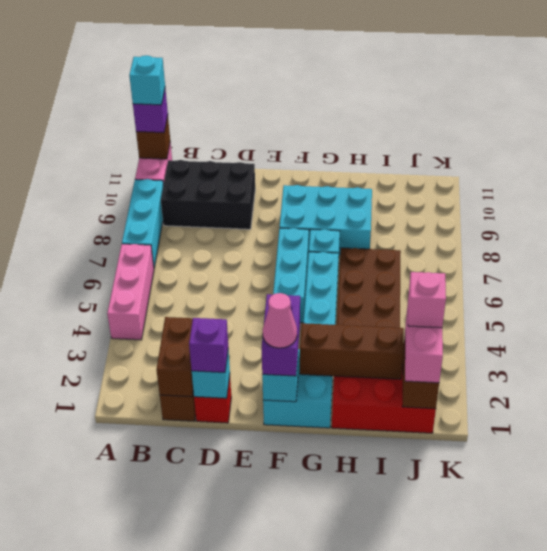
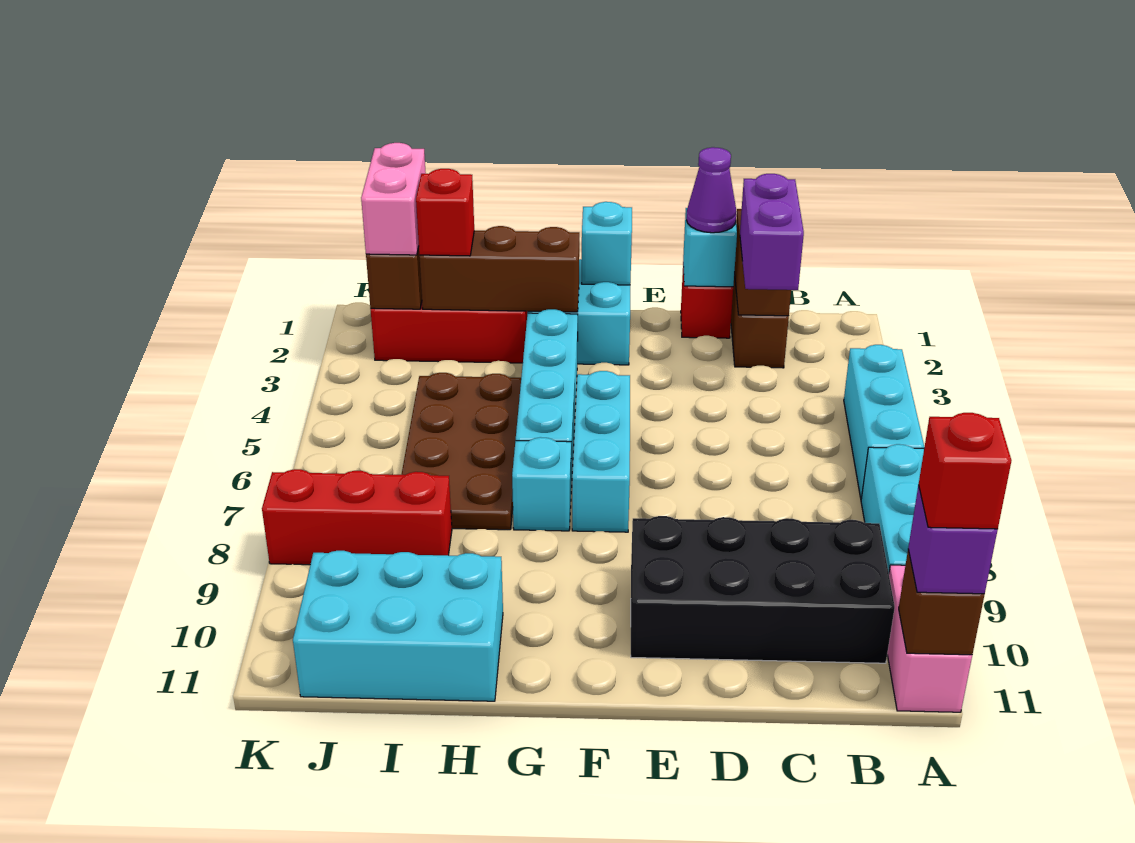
pink brick A4:A6 level 1 -> cyan brick A4:A6 level 1
cyan brick A11 level 4 -> red brick A11 level 4
black brick B9:D10 level 1 -> black brick B9:E10 level 1
purple brick D1 level 3 -> purple cone D1 level 3
purple brick F1:F2 level 3 -> purple brick C2:C3 level 3
pink cone F1 level 4 -> none
cyan brick F8:H9 level 1 -> cyan brick H10:J11 level 1
none -> red brick I2 level 3
none -> red brick I8:K8 level 1
pink brick J2 level 4 -> none

